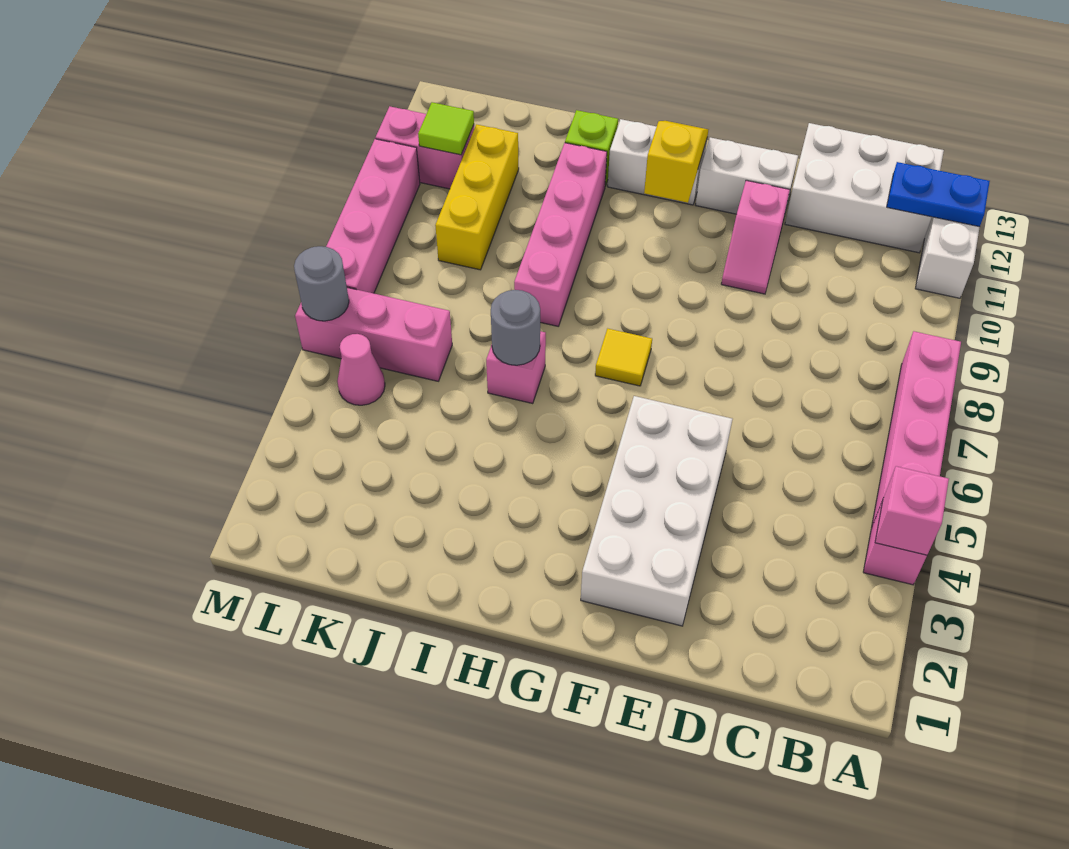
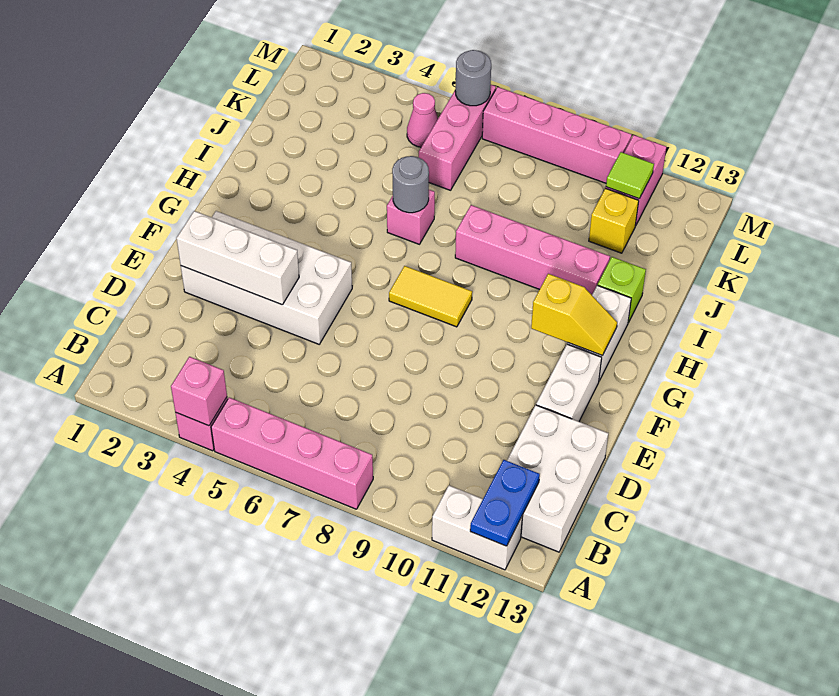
none -> white brick E2:E4 level 2
pink slope E10:E11 level 1 top 11 -> none
yellow tile G7 level 1 -> yellow tile G7:G8 level 1
yellow brick K9:K11 level 1 -> yellow brick K11 level 1

